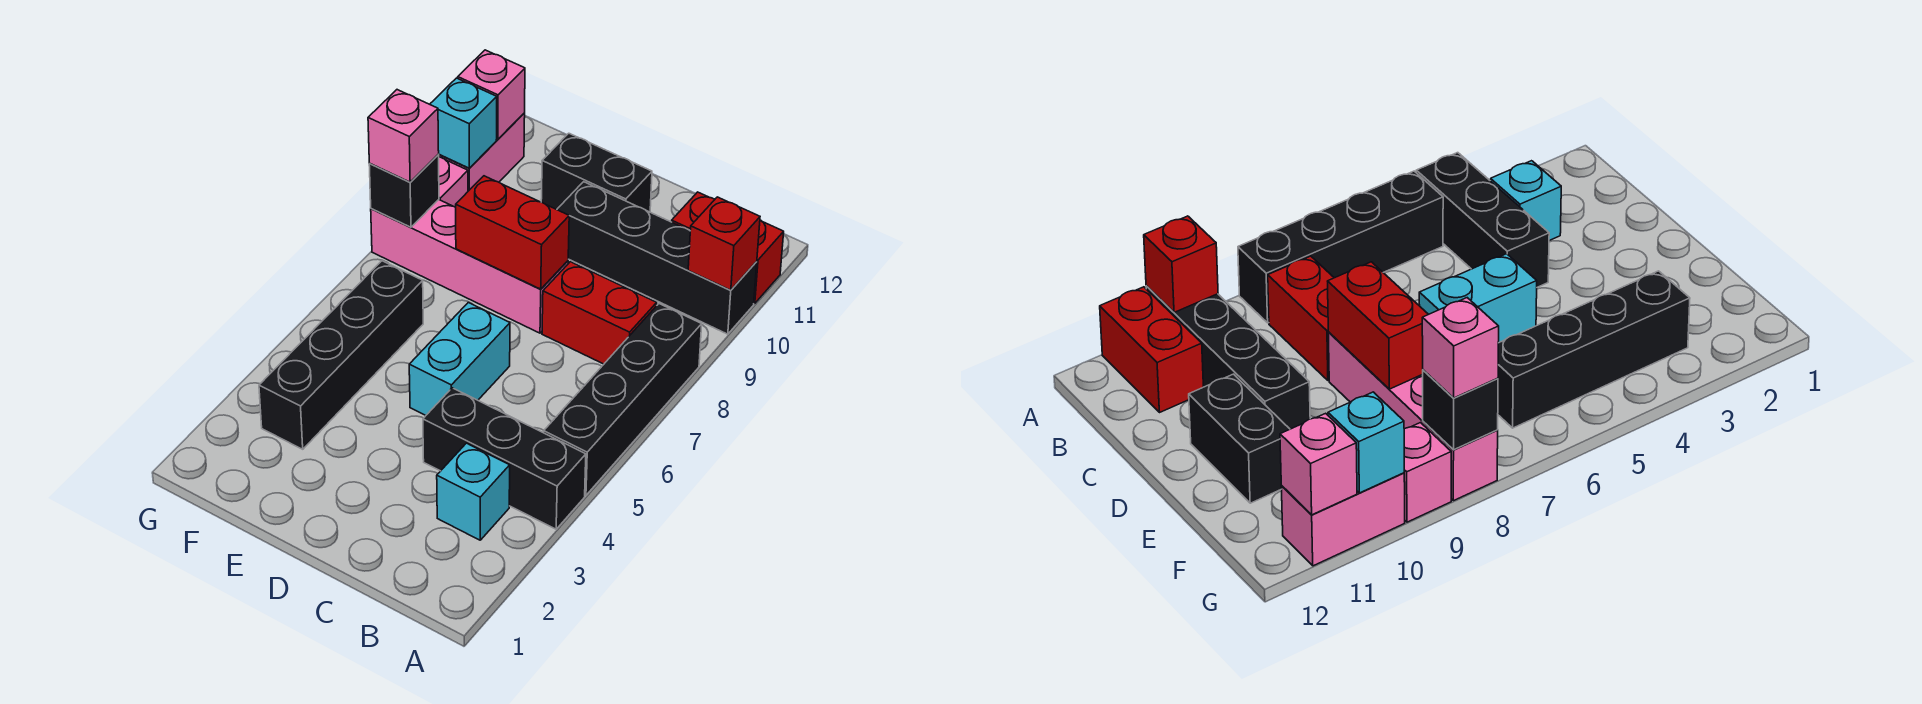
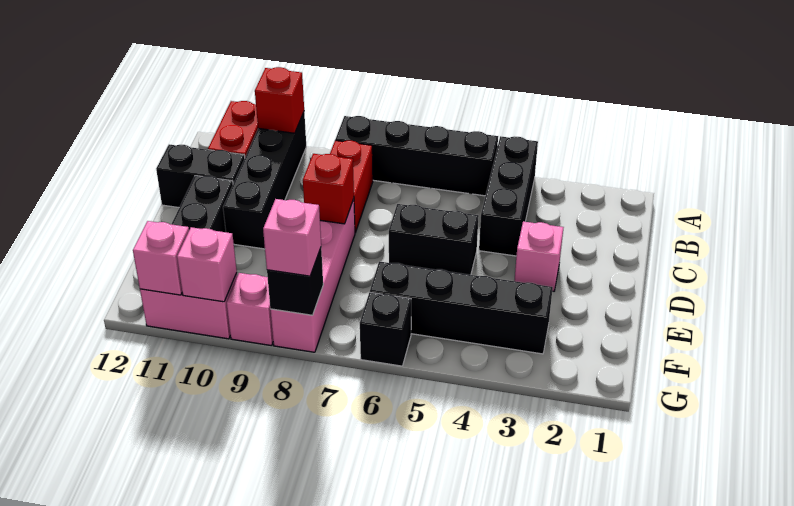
cyan brick B3 level 1 -> none
none -> black brick C11:C12 level 1
none -> pink brick D3 level 1
cyan brick D5:D6 level 1 -> black brick D5:D6 level 1
red brick D8:E8 level 2 -> red brick D8 level 2
none -> black brick G6 level 1
cyan brick G10 level 2 -> pink brick G10 level 2

